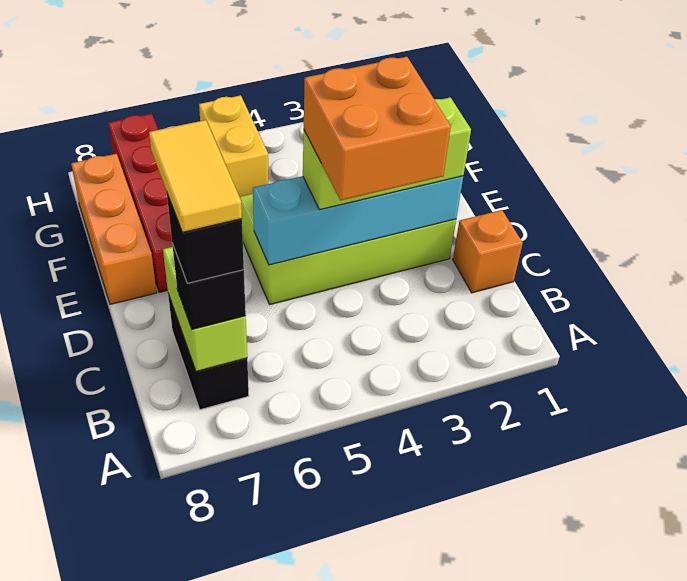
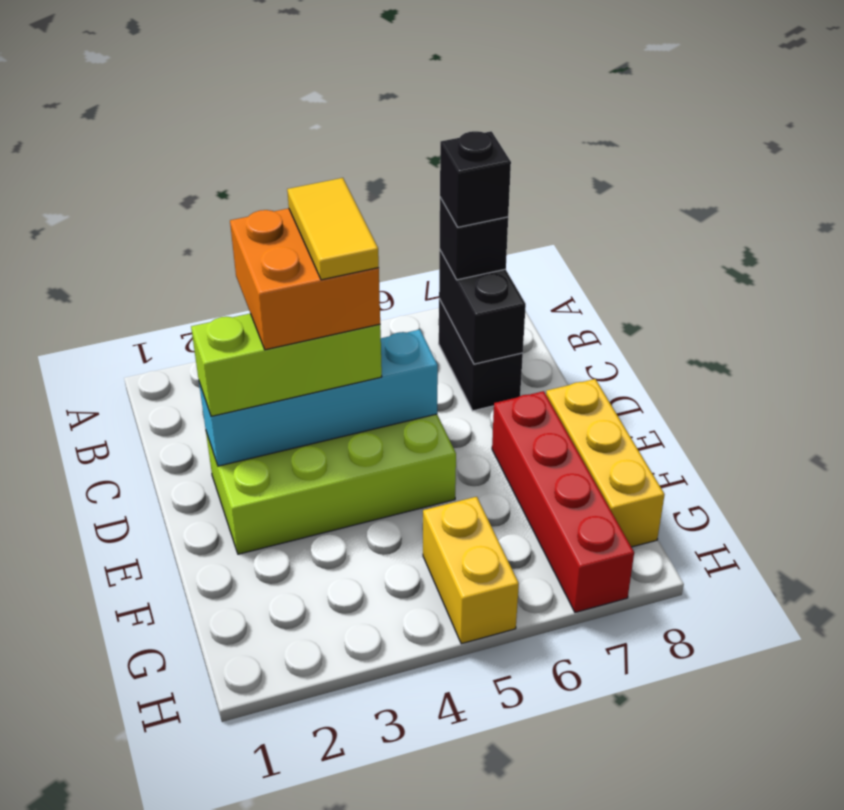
lime brick B7:C7 level 2 -> black brick B7:C7 level 2
yellow tile B7:C7 level 5 -> yellow tile C4:D4 level 5
orange brick C1 level 1 -> none
orange brick E8:G8 level 1 -> yellow brick E8:G8 level 1

